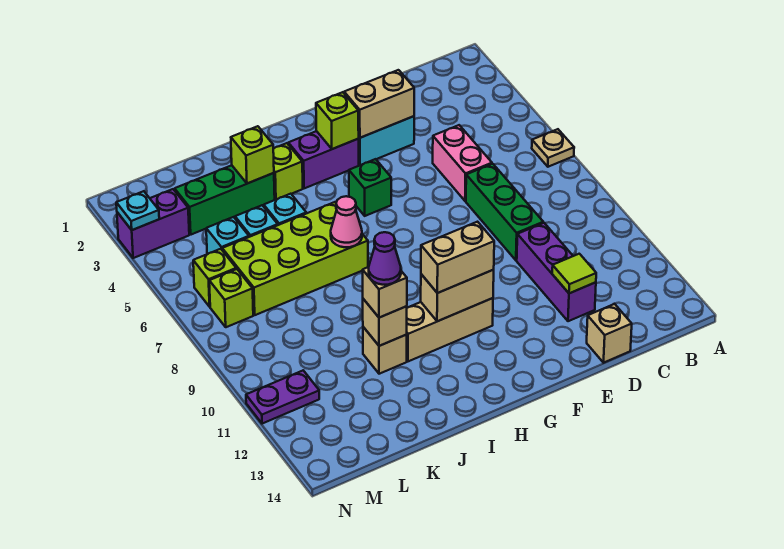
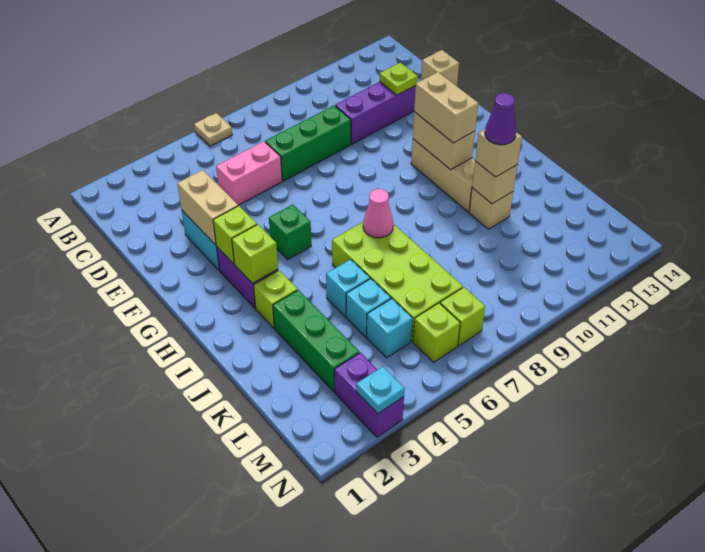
lime tile D12 level 2 -> lime plate D12 level 2
lime brick J3 level 2 -> lime brick H3 level 2
purple plate M11:N11 level 1 -> none

